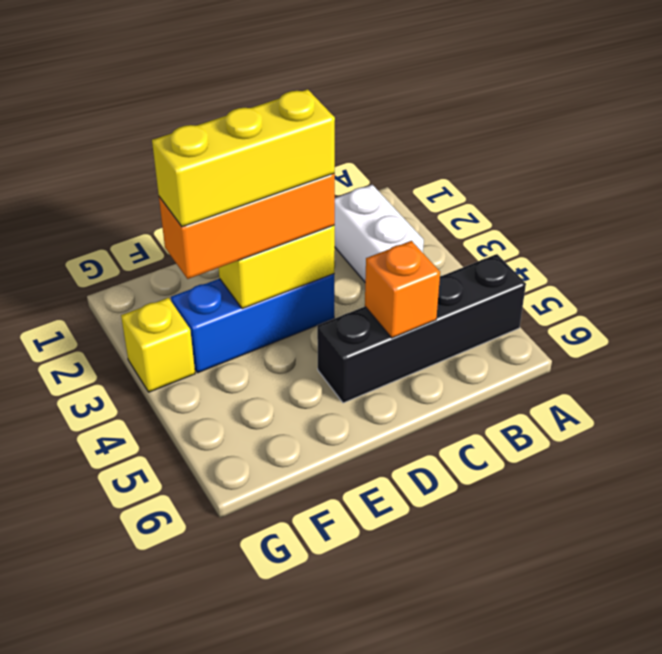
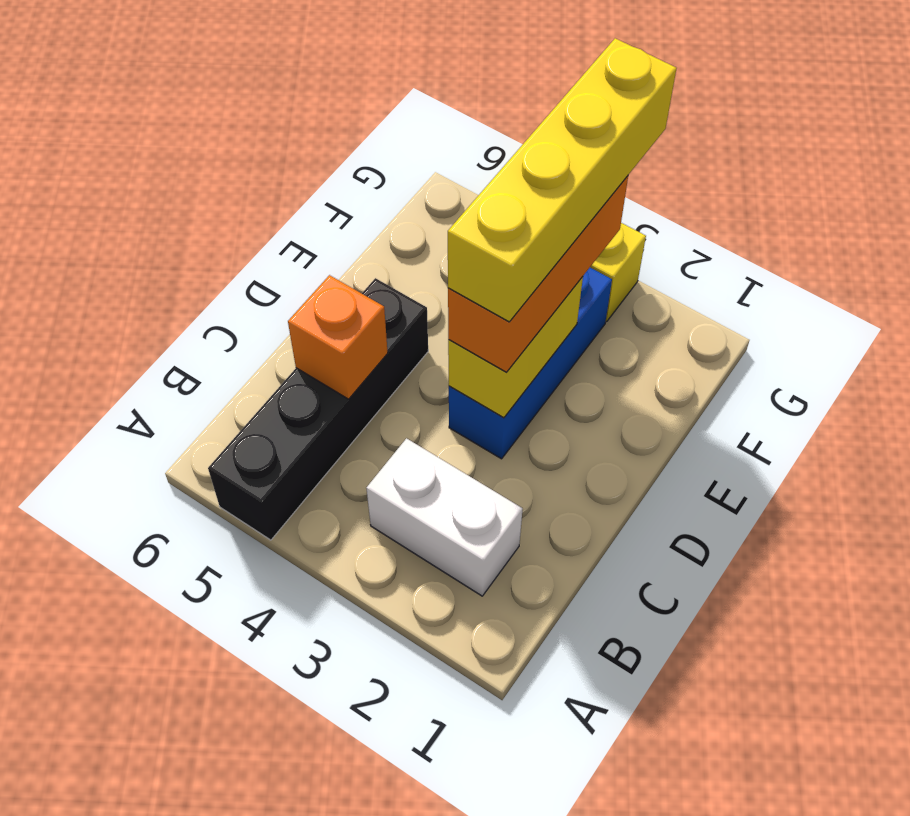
yellow brick D3:F3 level 4 -> yellow brick D3:G3 level 4

